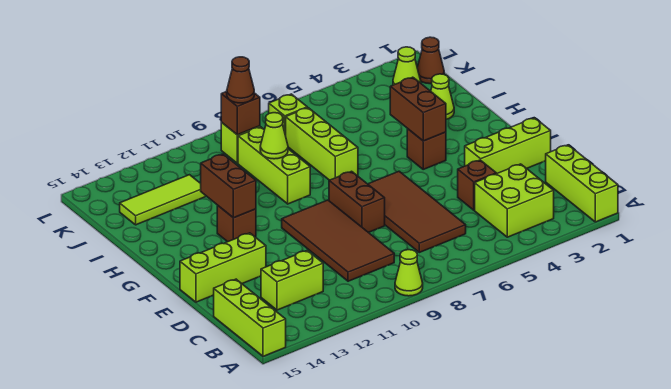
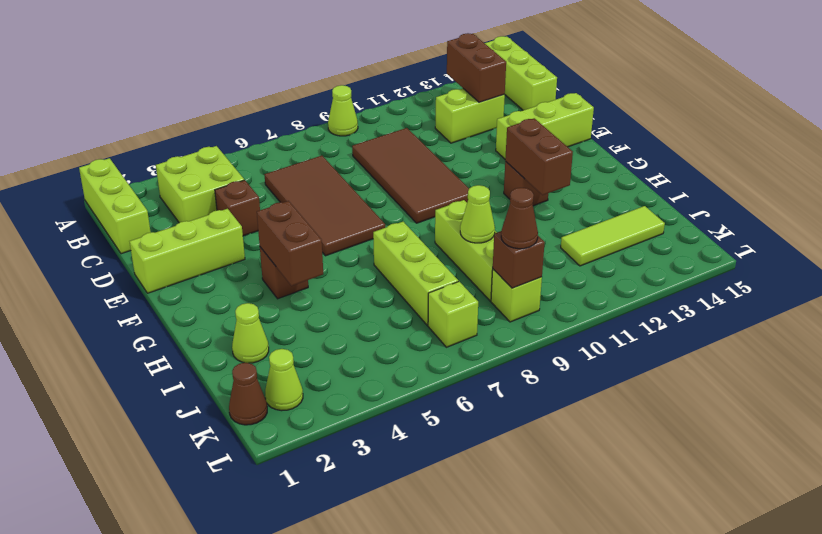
brown brick E8:F8 level 1 -> brown brick B13:C13 level 2

